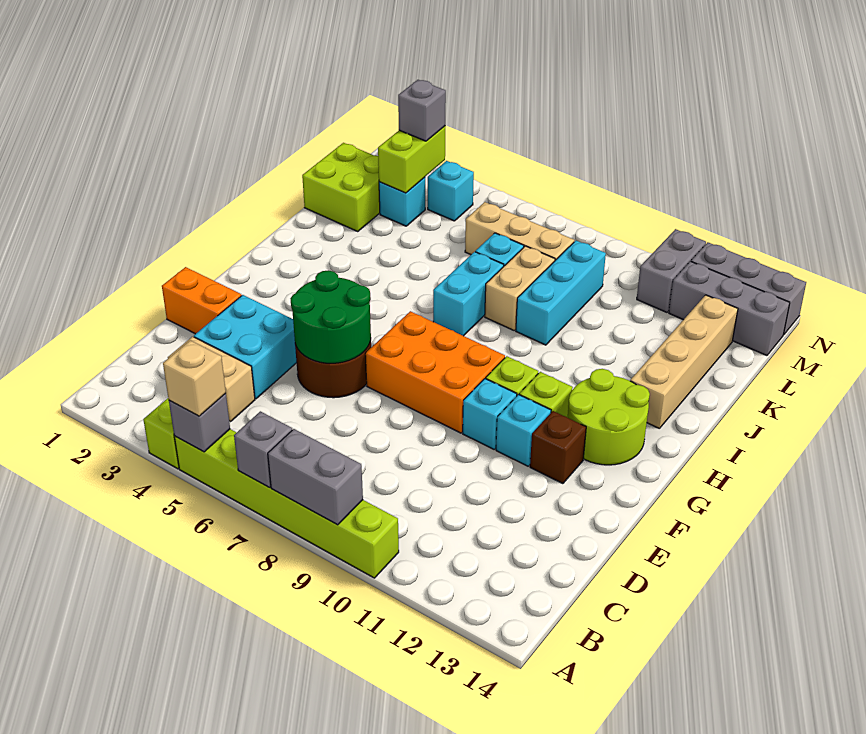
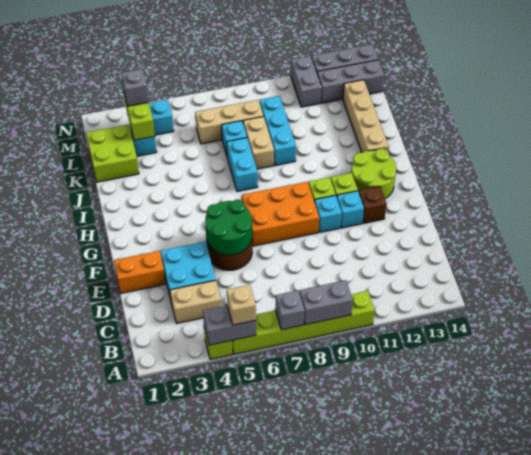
grey brick A5 level 2 -> grey brick A4:A5 level 2

